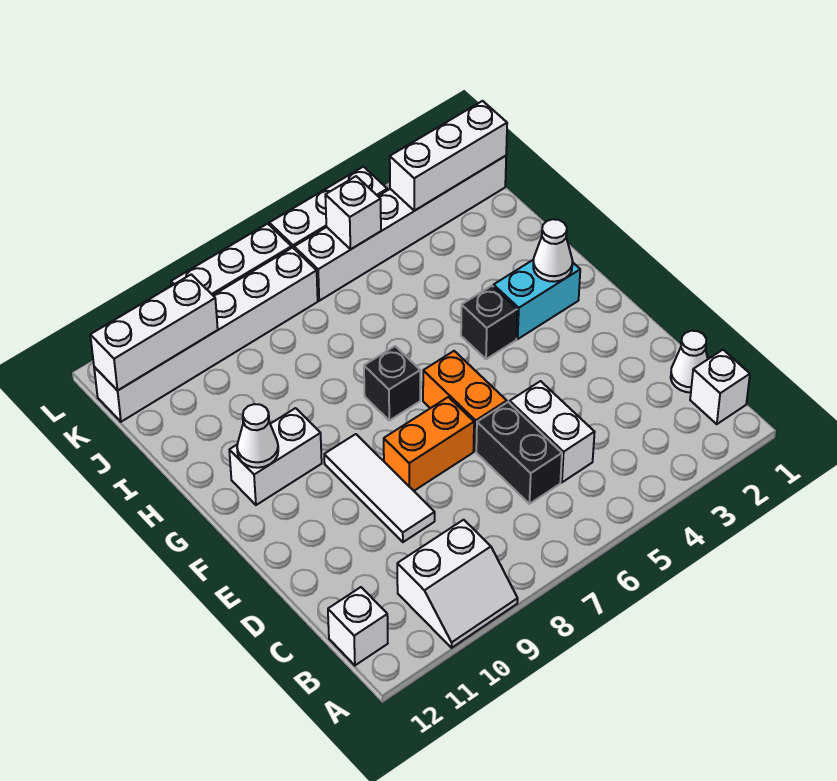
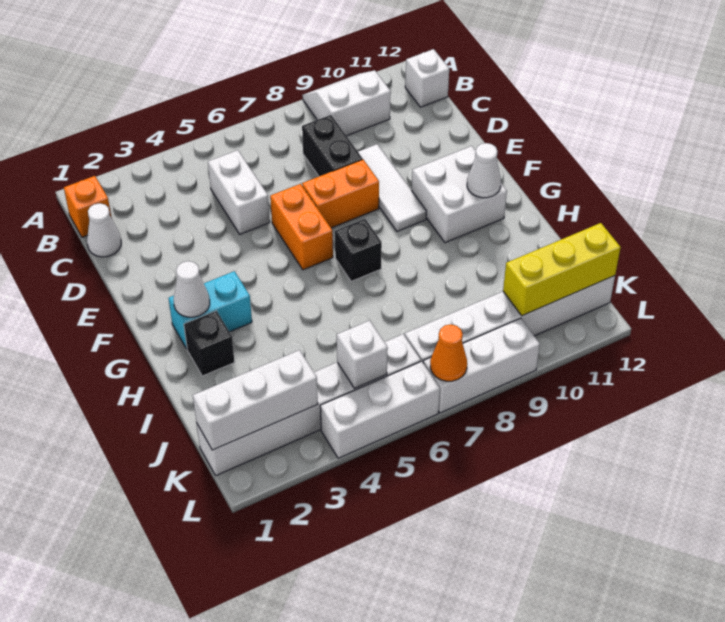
white brick B1 level 1 -> orange brick B1 level 1
black brick C6:D6 level 1 -> black brick C8:D8 level 1
black brick G4 level 1 -> black brick H2 level 1
white brick G10:G11 level 1 -> white brick F10:G11 level 1
white brick K10:K12 level 2 -> yellow brick K10:K12 level 2
none -> orange cone L7 level 2

